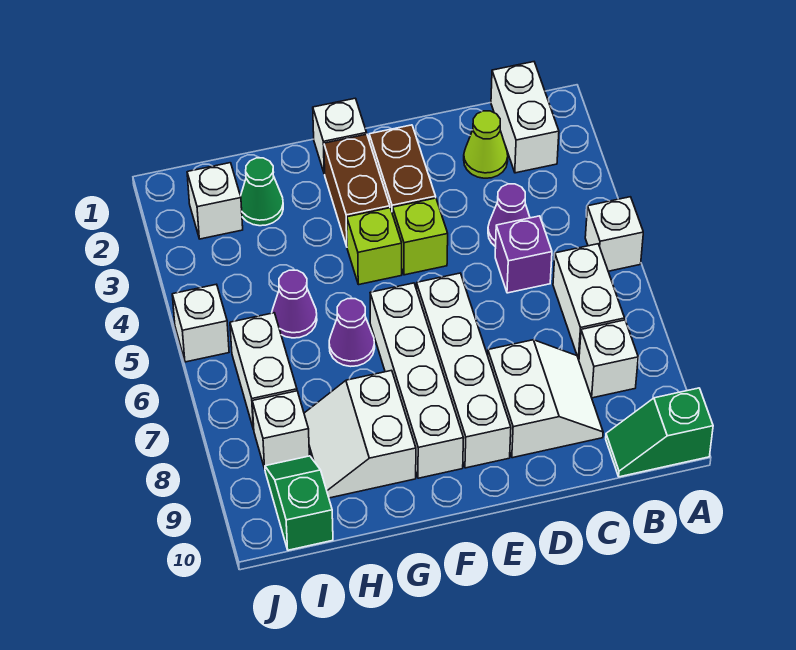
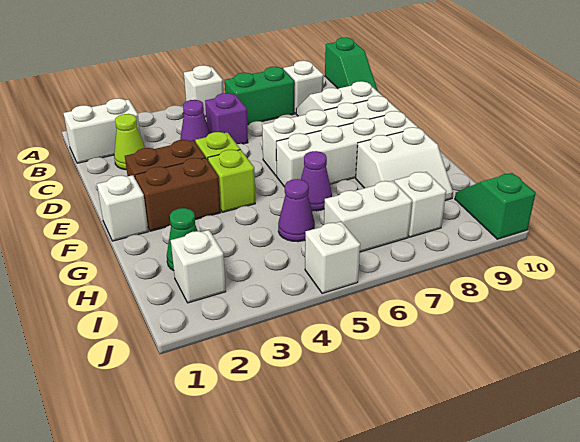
white brick B6:B7 level 1 -> green brick B6:B7 level 1
green slope I9:I10 level 1 top 10 -> green slope I10:J10 level 1 top J

